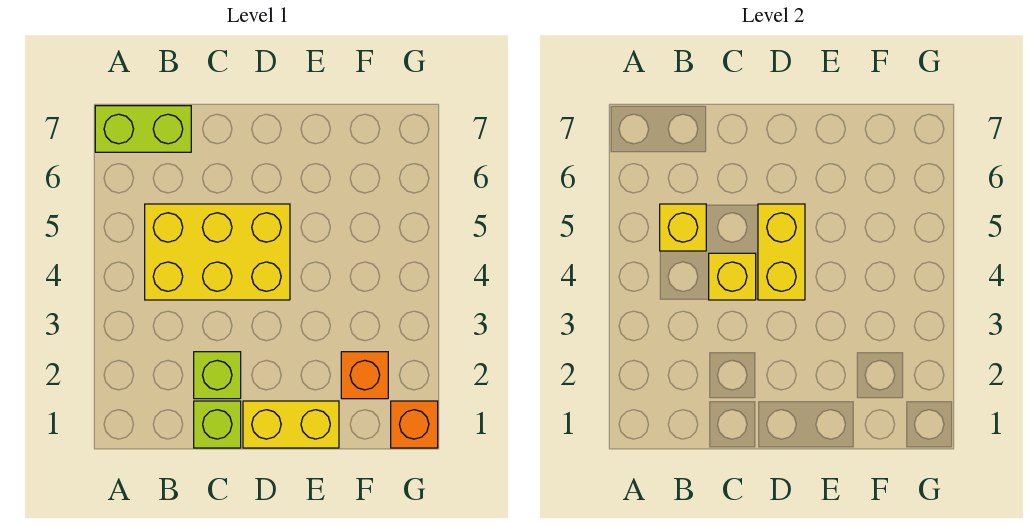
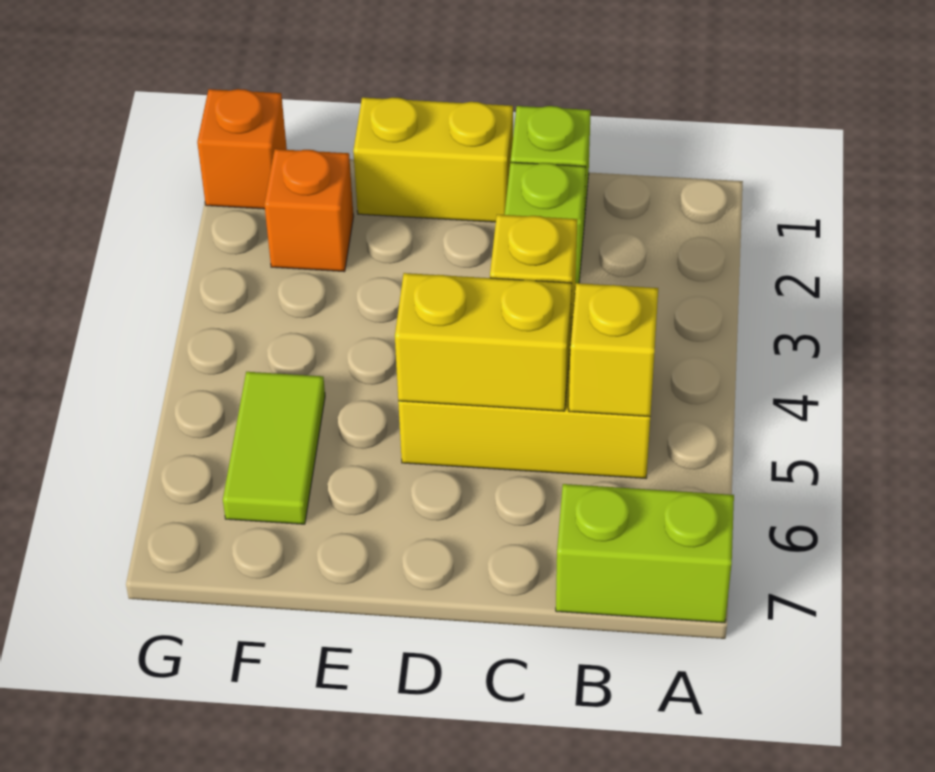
yellow brick D4:D5 level 2 -> yellow brick C5:D5 level 2
none -> lime tile F5:F6 level 1

